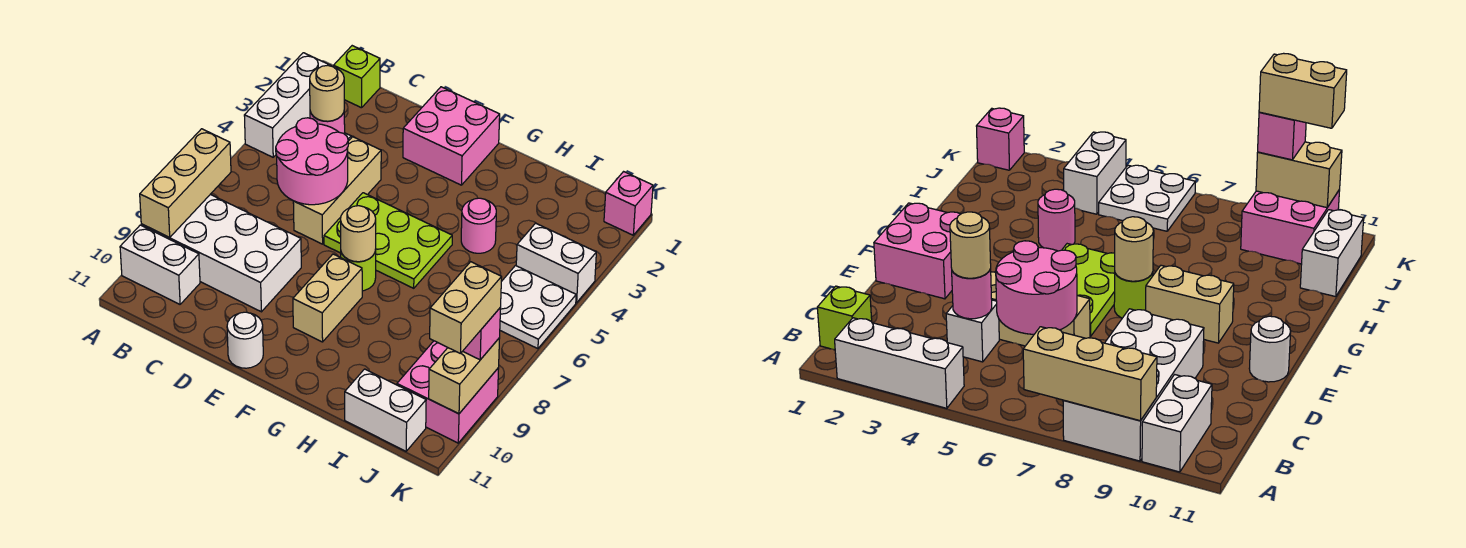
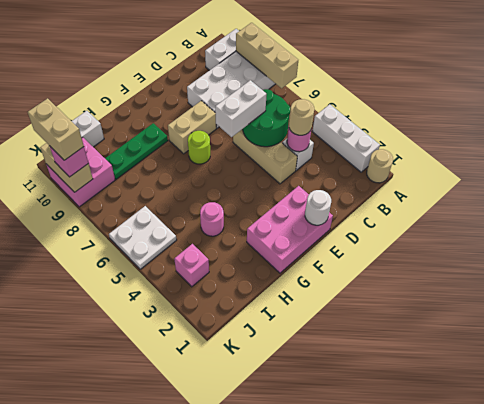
lime brick B1 level 1 -> none
pink round brick C5:D6 level 2 -> green round brick C5:D6 level 2
pink brick E1:F2 level 1 -> pink brick E1:G2 level 1
lime plate E5:G6 level 1 -> none
white round brick E11 level 1 -> white round brick E1 level 2
tan round brick F7 level 2 -> tan round brick A1 level 1
tan brick F8:F9 level 1 -> tan brick E8:F8 level 1
none -> green plate G9:I9 level 1
white brick J4:K4 level 1 -> white brick D6:E6 level 3
pink brick K1 level 1 -> pink brick J3 level 1

